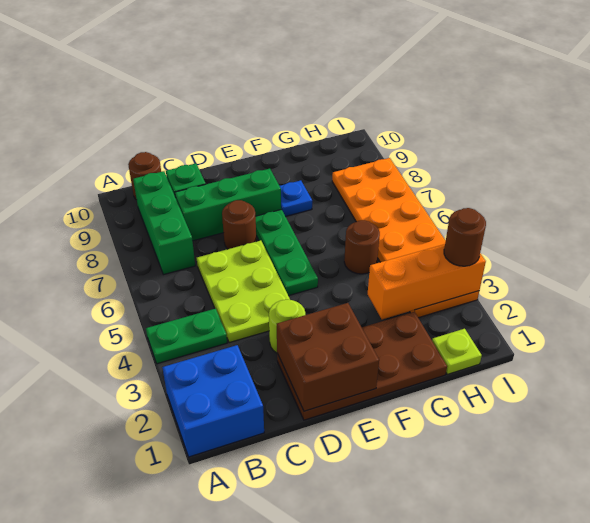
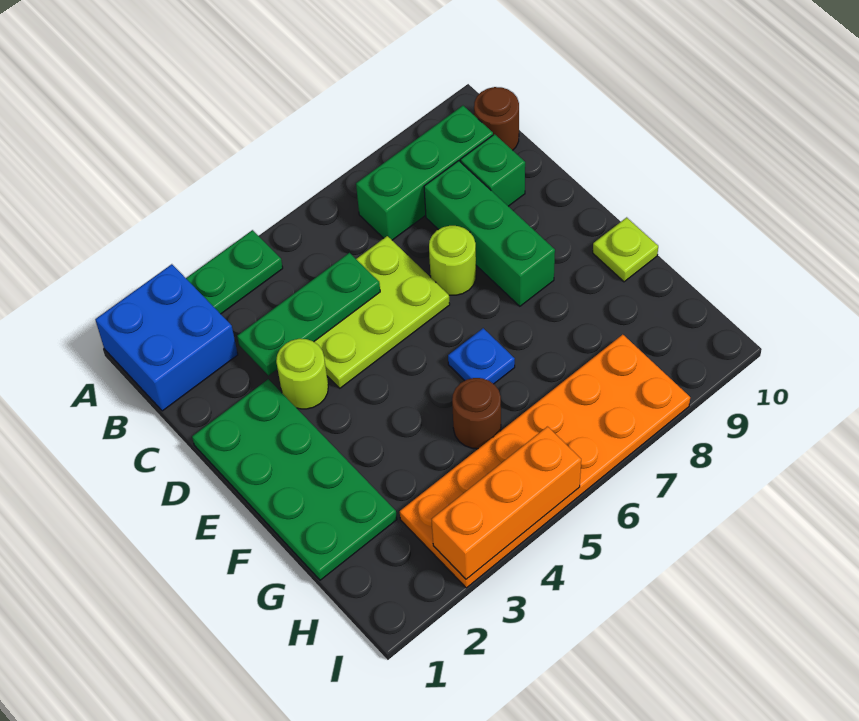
green plate A4:B4 level 1 -> green plate A3:A4 level 1
brown plate D1:G2 level 1 -> green plate D1:G2 level 1
brown brick D1:E2 level 2 -> none
brown round brick D7 level 1 -> lime round brick D7 level 1
green plate E5:E7 level 1 -> green plate C3:C5 level 2
blue plate F8 level 1 -> blue plate F6 level 1
orange brick G3:I3 level 2 -> orange brick I3:I5 level 2
lime plate H1 level 1 -> lime plate F10 level 1
brown round brick I3 level 3 -> none

